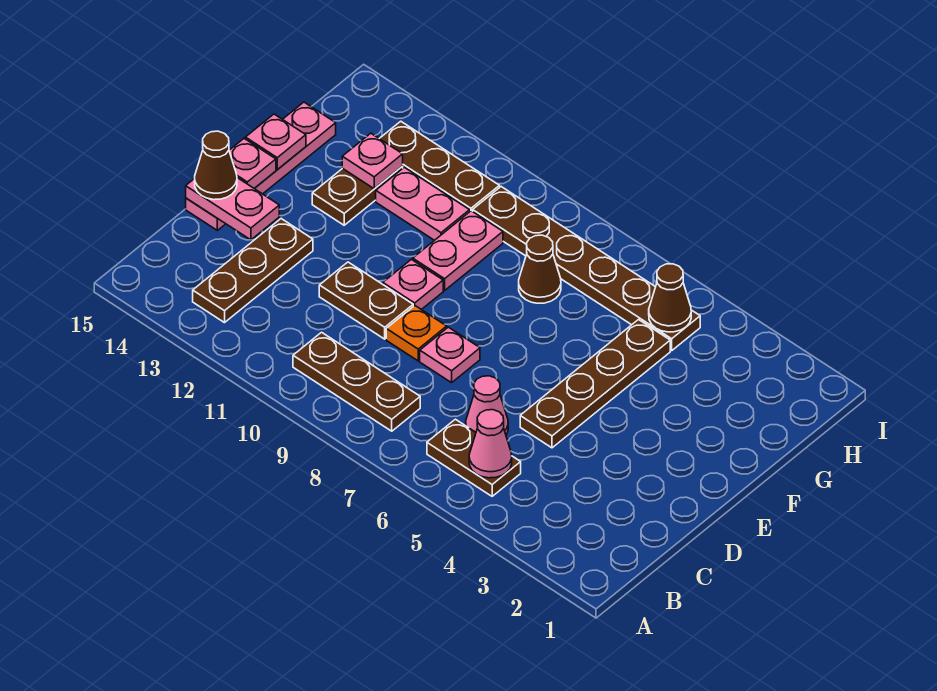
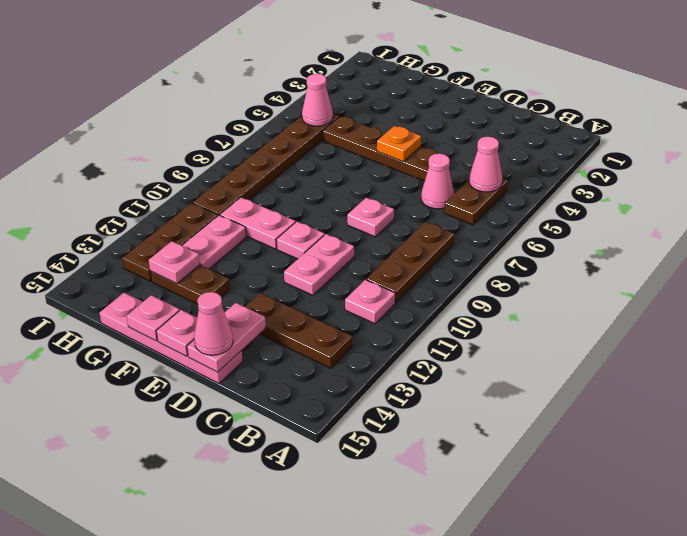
none -> pink plate B11 level 1
orange plate D9 level 1 -> orange plate E5 level 2
brown plate D10:D11 level 1 -> pink plate D10:D11 level 1
brown cone D15 level 3 -> pink cone D15 level 3
brown cone G8 level 1 -> none
brown cone H5 level 2 -> pink cone H5 level 2

